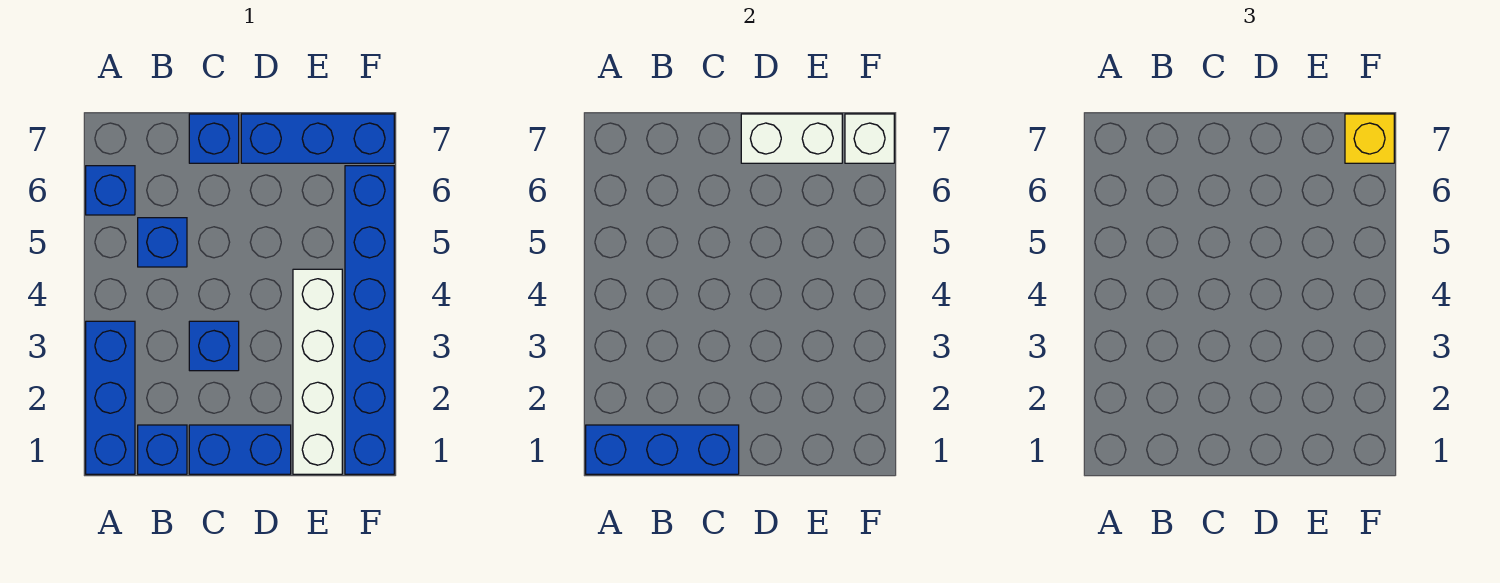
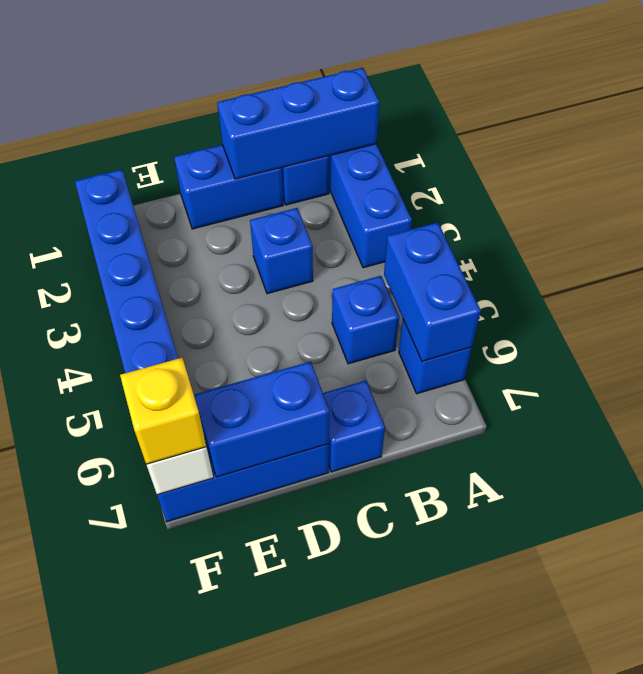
none -> blue brick A5:A6 level 2
white brick D7:E7 level 2 -> blue brick D7:E7 level 2
white brick E1:E4 level 1 -> none

